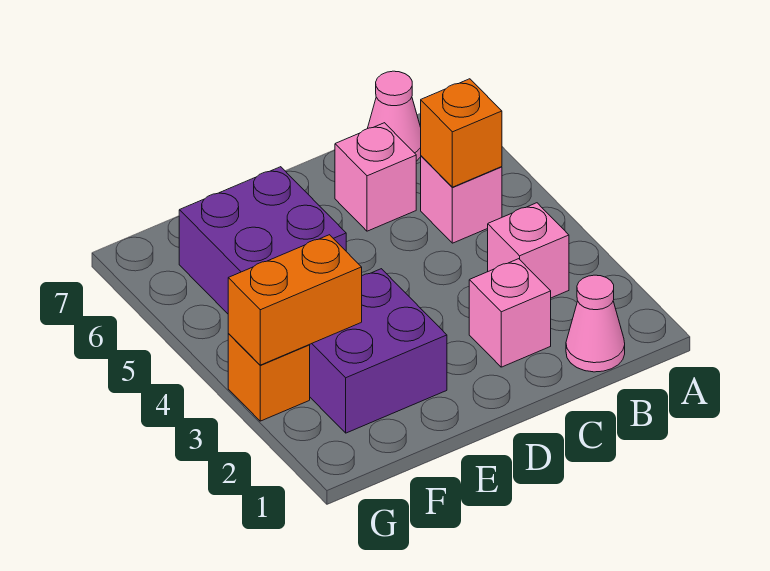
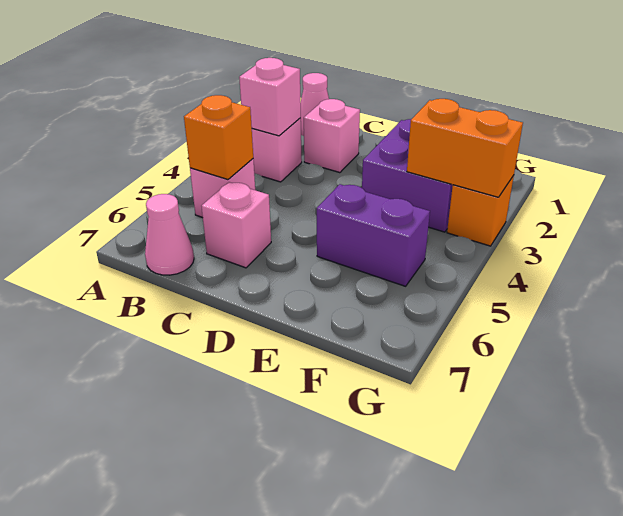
none -> pink brick B3 level 2
purple brick E5:F6 level 1 -> purple brick E5:F5 level 1

